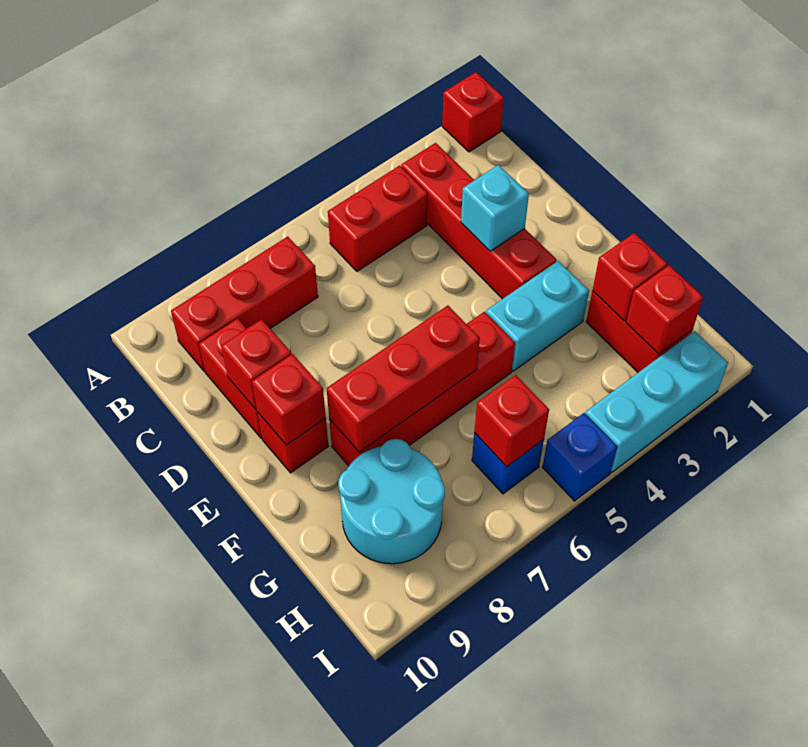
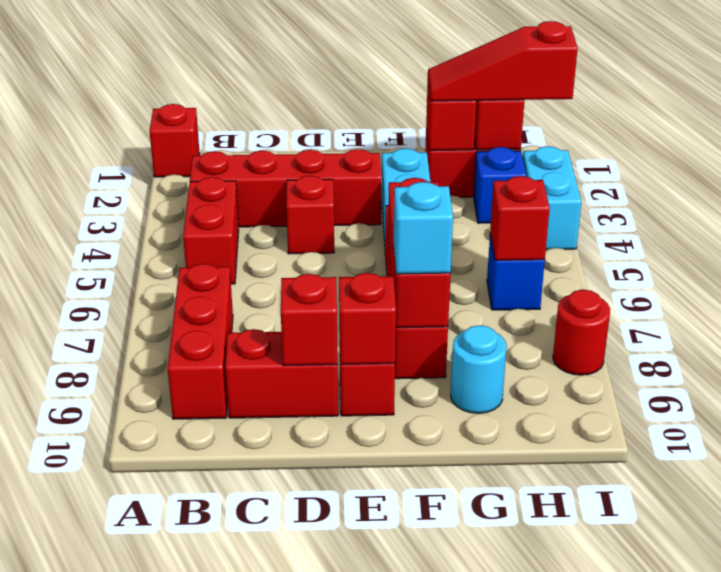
cyan brick D3 level 2 -> cyan brick F8 level 3
none -> red brick D4 level 1
none -> red slope G2:I2 level 3 top I
cyan round brick G8:H9 level 1 -> cyan round brick G9 level 1
cyan brick I2:I4 level 1 -> cyan brick I3:I4 level 1
blue brick I5 level 1 -> blue brick H3 level 1
none -> red round brick I8 level 1

